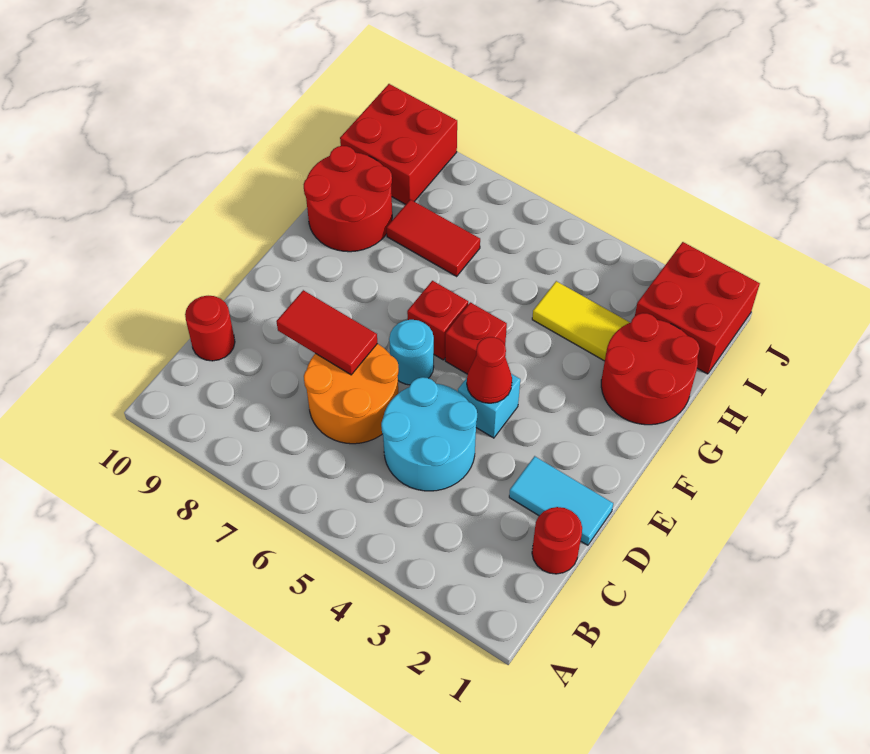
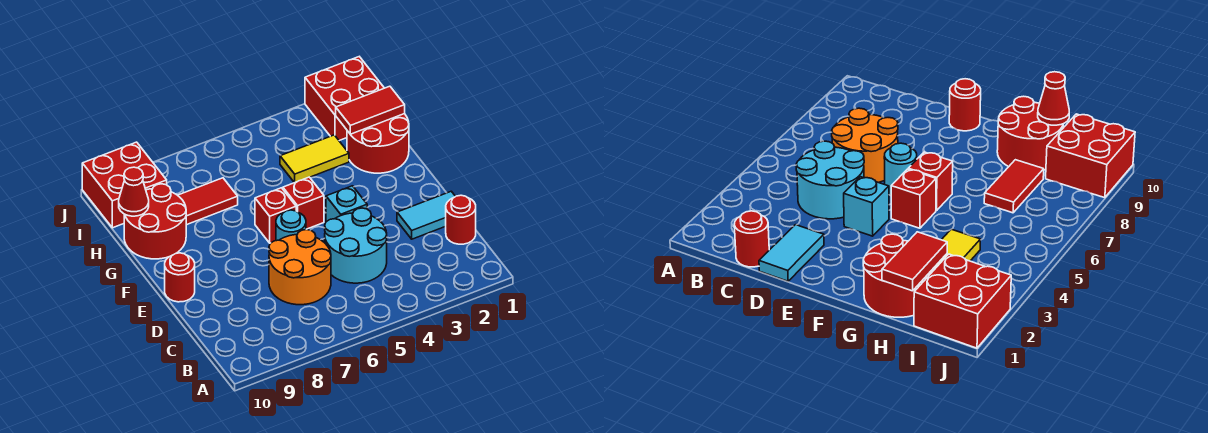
red round brick C10 level 1 -> red round brick E10 level 1
red tile D7:D8 level 2 -> red tile H1:H2 level 2
red cone E4 level 2 -> red cone H10 level 2

